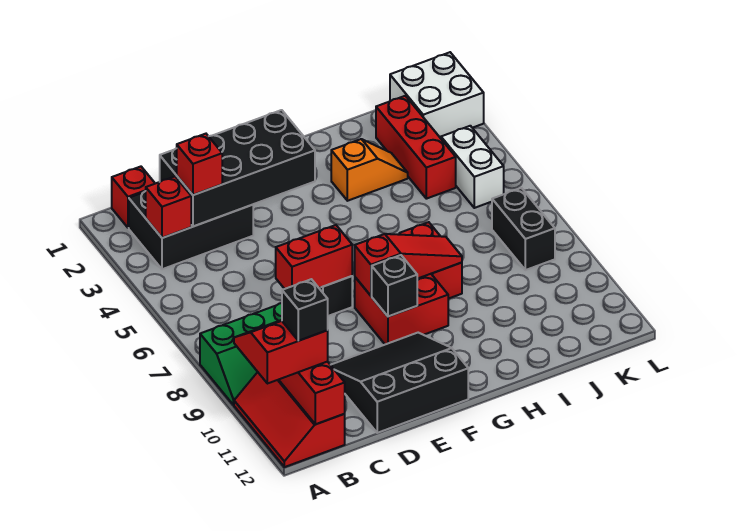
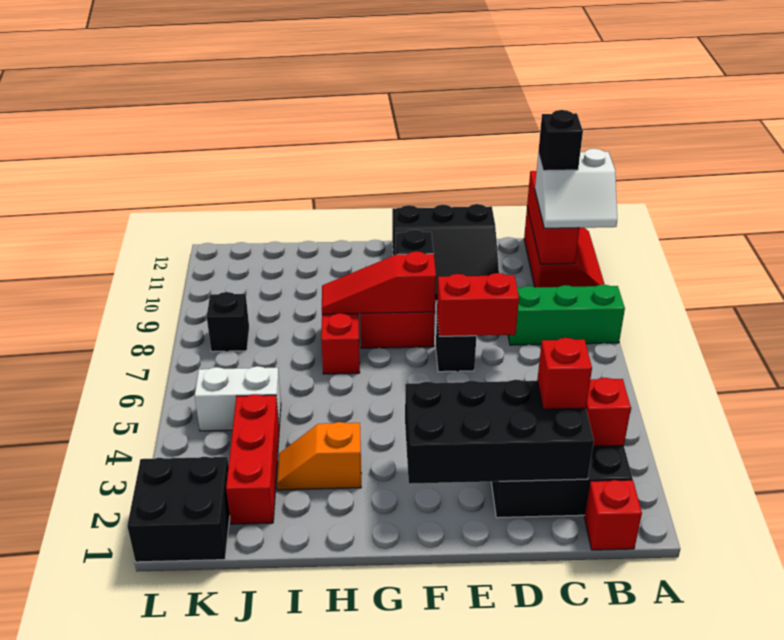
red slope A10:B11 level 3 top 11 -> white slope A10:B11 level 3 top 11
white brick K1:L2 level 1 -> black brick K1:L2 level 1
white brick K4:K5 level 1 -> white brick J5:K5 level 1
black brick K7:K8 level 1 -> black brick K8 level 1

